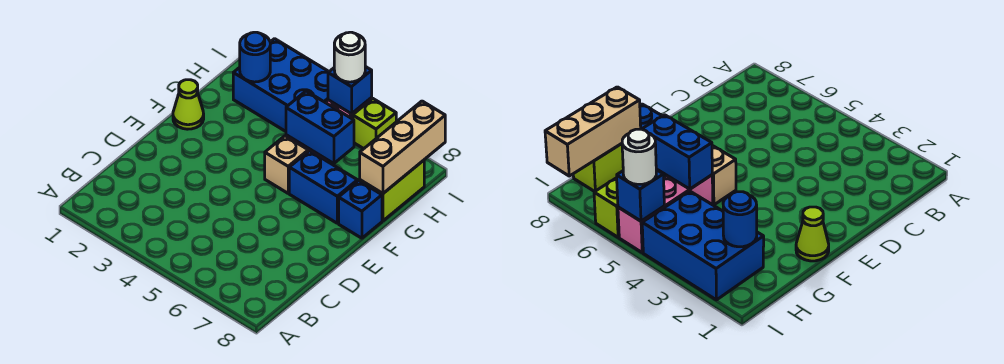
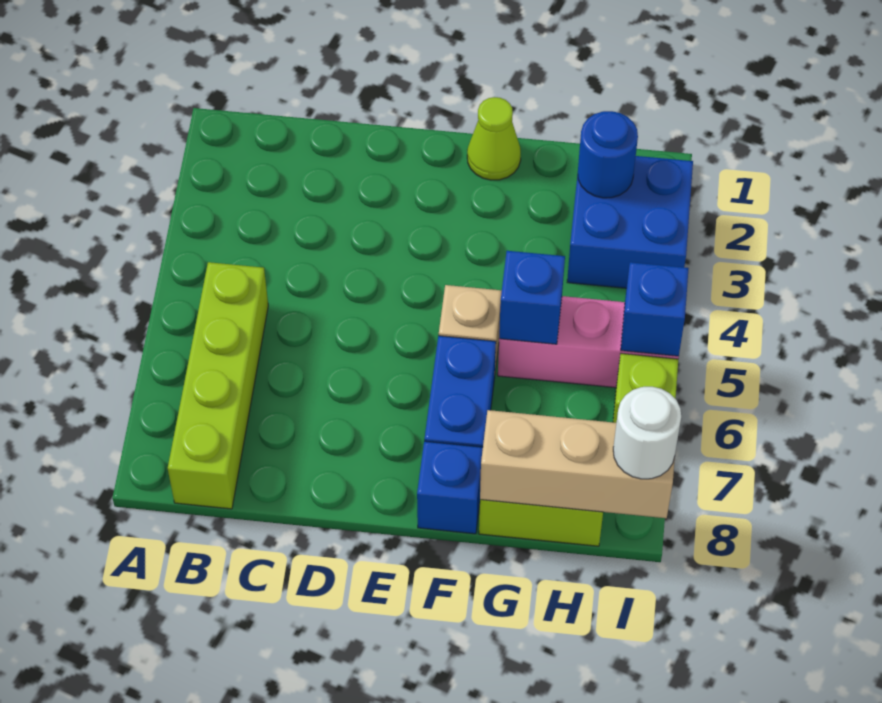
none -> lime brick B5:B8 level 1
blue brick G5:G6 level 2 -> blue brick G5 level 2
blue brick H2:I4 level 1 -> blue brick H2:I3 level 1
white round brick I5 level 3 -> white round brick I8 level 3

